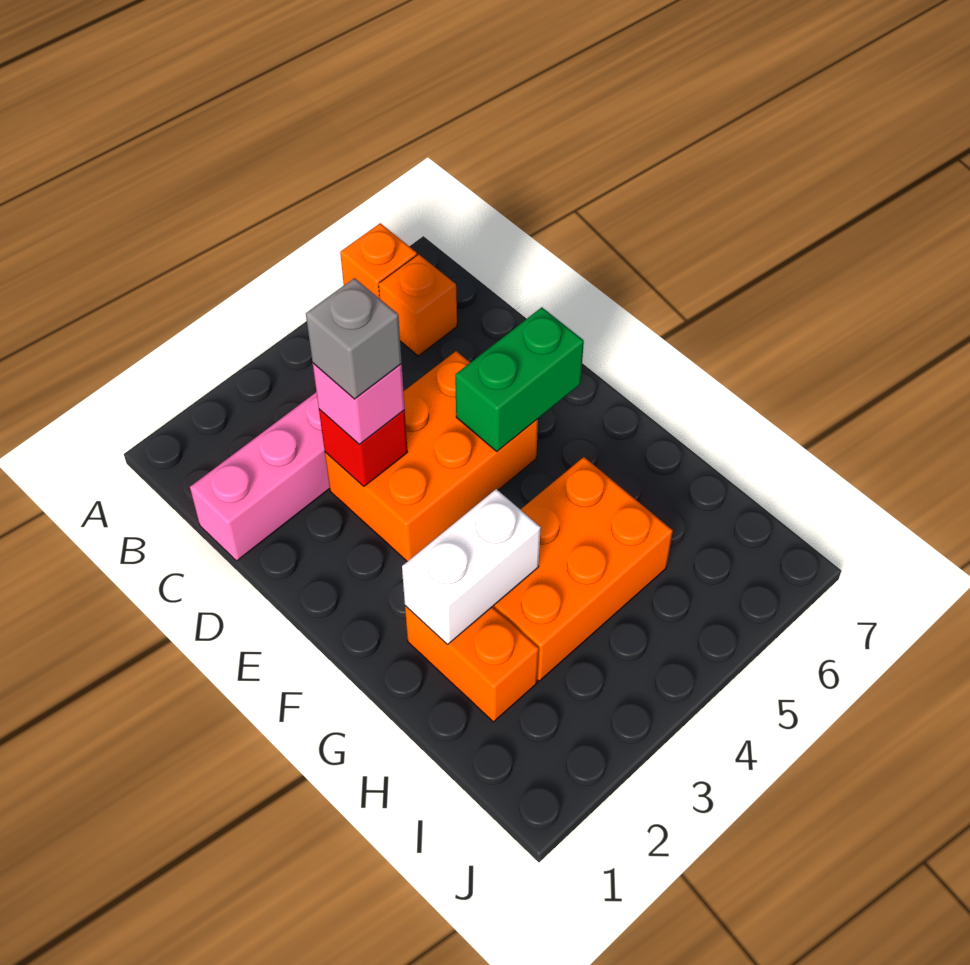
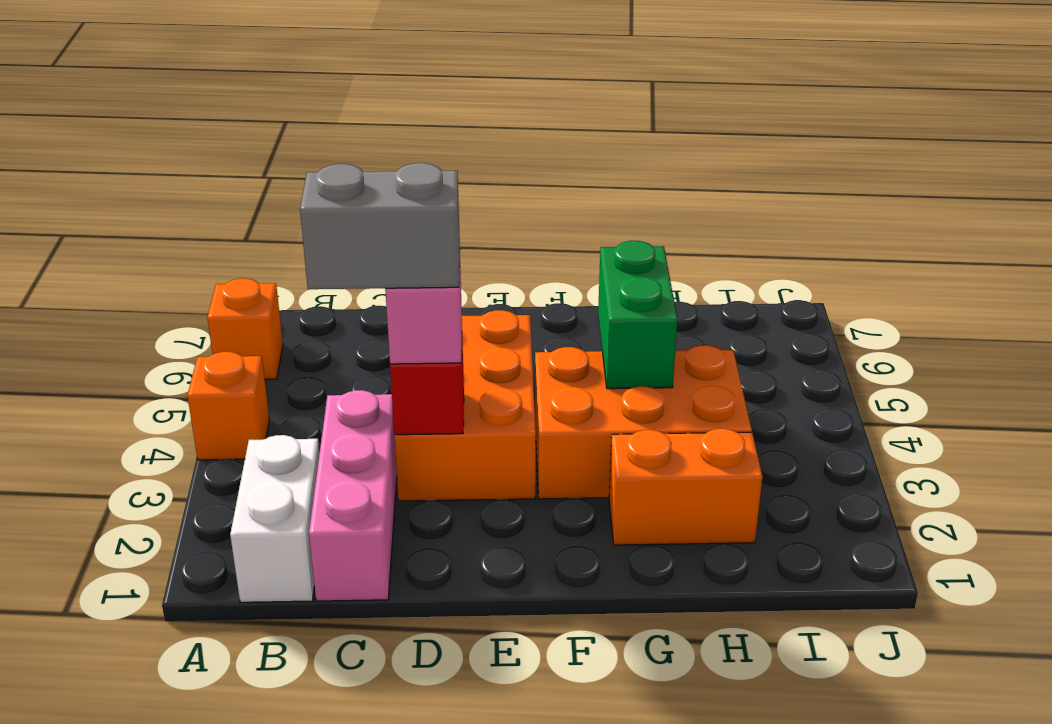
orange brick B6 level 1 -> orange brick A4 level 1
grey brick D3 level 4 -> grey brick C3:D3 level 4
green brick E5:E6 level 2 -> green brick G4:G5 level 2
white brick G2:G3 level 2 -> white brick B1:B2 level 1
orange brick G3:H5 level 1 -> orange brick F3:H4 level 1

